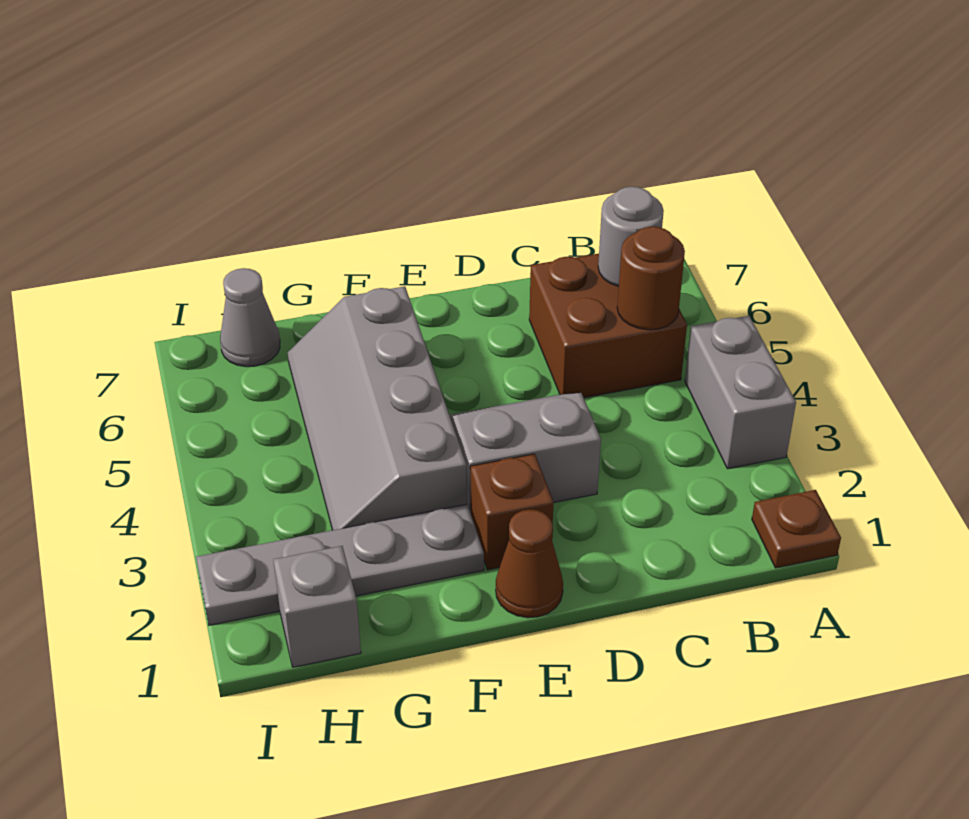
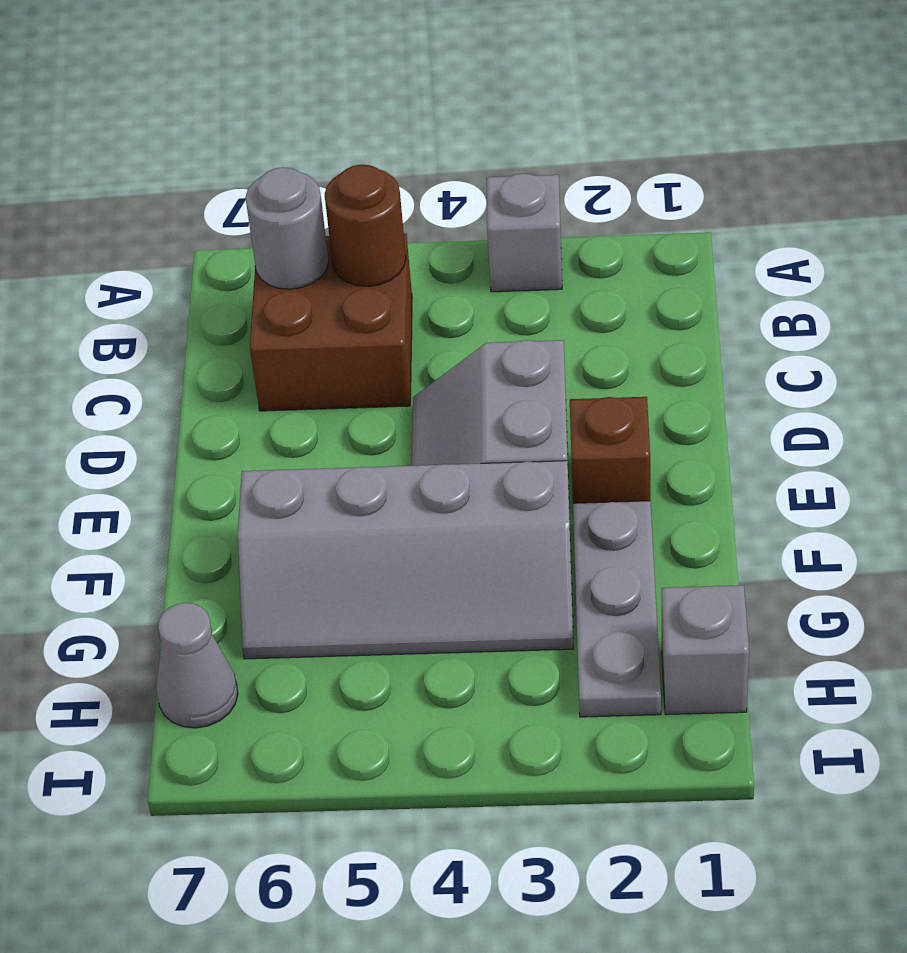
brown plate A1 level 1 -> none
grey brick A3:A4 level 1 -> grey brick A3 level 1
brown cone E1 level 1 -> none
grey plate F2:I2 level 1 -> grey plate F2:H2 level 1

